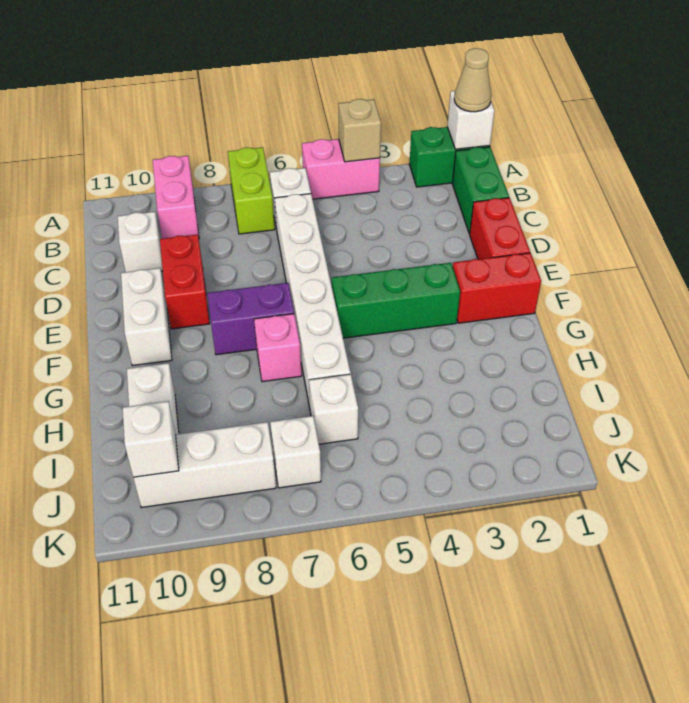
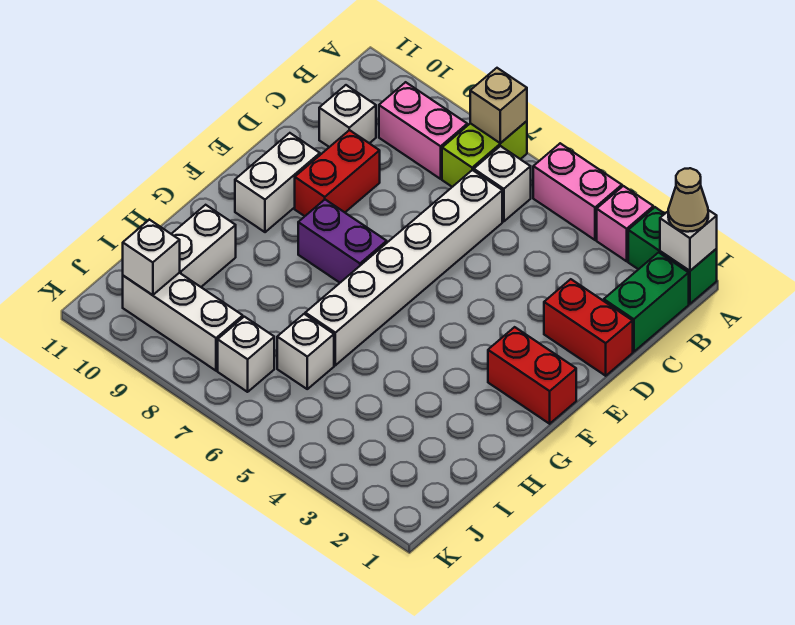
tan brick A4 level 2 -> tan brick A7 level 2
pink brick A9:B9 level 1 -> pink brick B8:B9 level 1
red brick D1:E1 level 1 -> red brick D1:D2 level 1
green brick F3:F5 level 1 -> none
pink brick G7 level 1 -> pink brick A3 level 1

